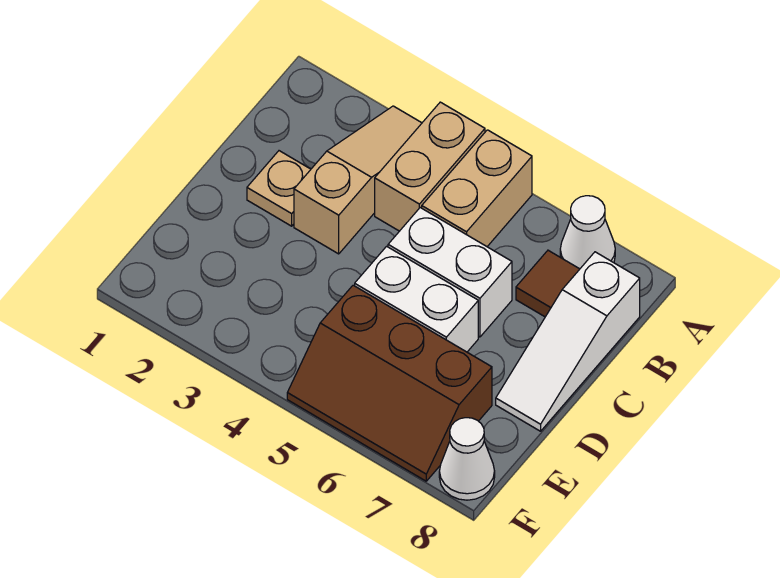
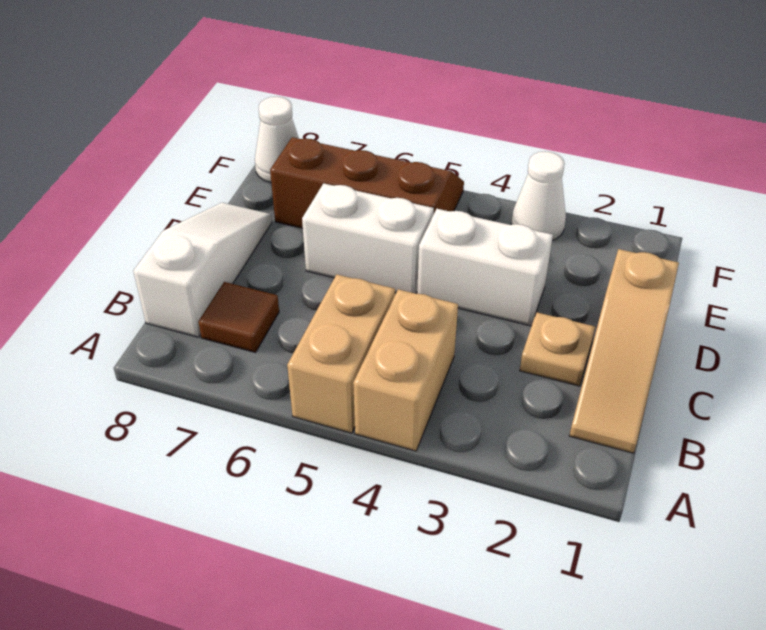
tan slope A3:C3 level 1 top C -> tan slope B1:D1 level 1 top D
white cone A7 level 1 -> white cone F3 level 1
white brick C5:C6 level 1 -> white brick D3:D4 level 1

